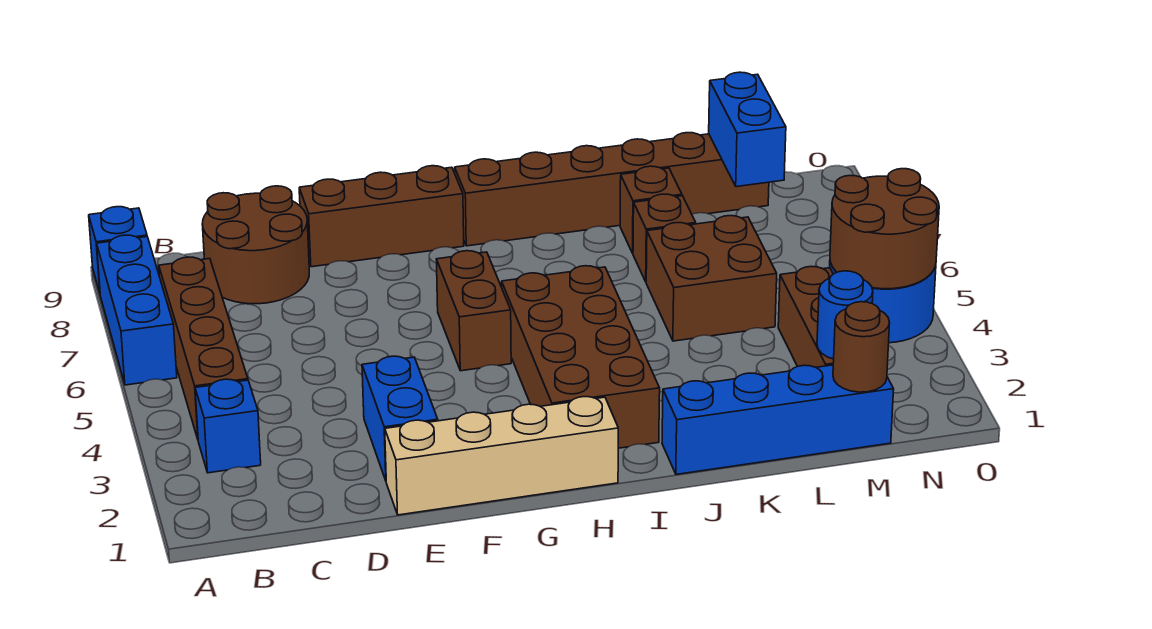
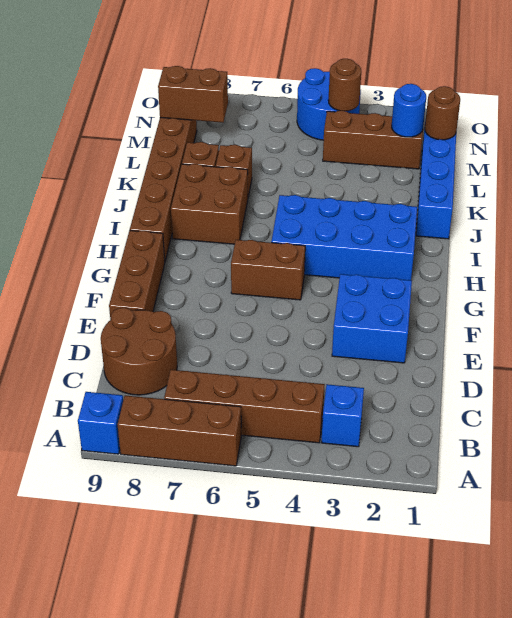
blue brick A6:A8 level 1 -> brown brick A6:A8 level 1
tan brick E1:H1 level 1 -> none
blue brick E2:E3 level 1 -> blue brick E2:F3 level 1
brown brick H2:I5 level 1 -> blue brick H2:I5 level 1
brown brick K5:L6 level 1 -> brown brick I7:J8 level 1
blue brick M8:M9 level 2 -> brown brick M8:M9 level 2
brown round brick N4:O5 level 2 -> brown round brick N4 level 2

